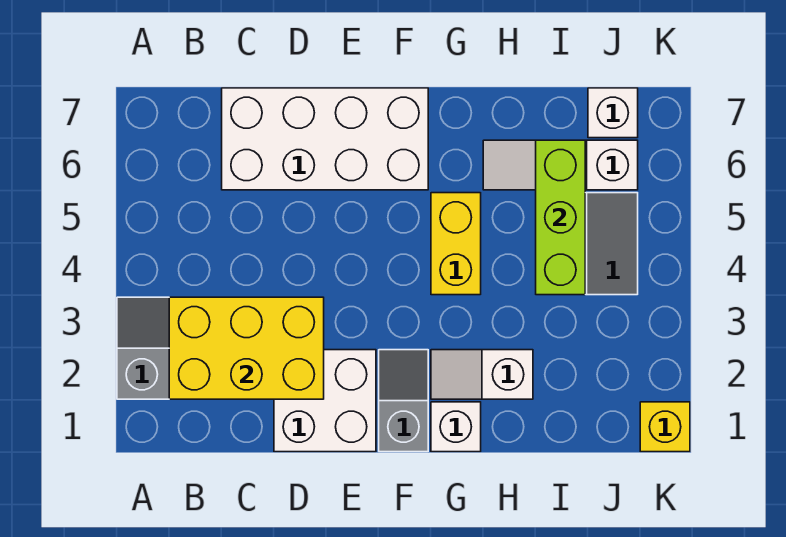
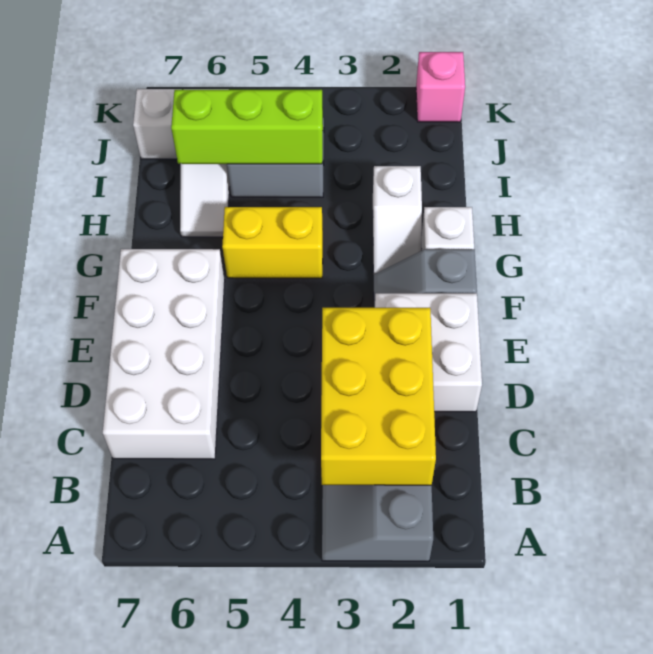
yellow brick K1 level 1 -> pink brick K1 level 1

